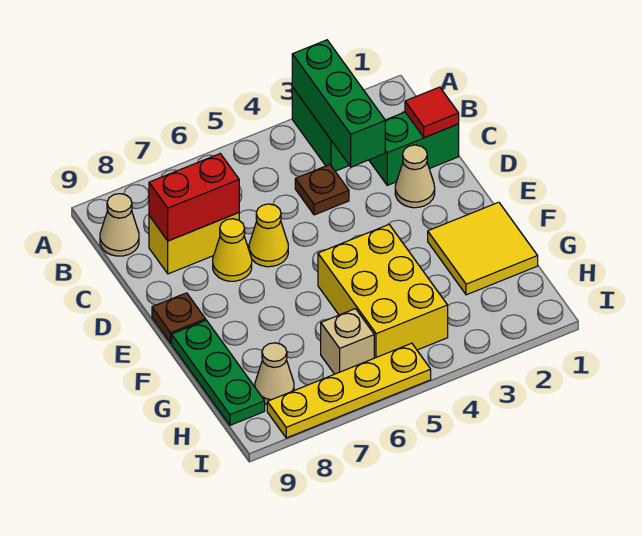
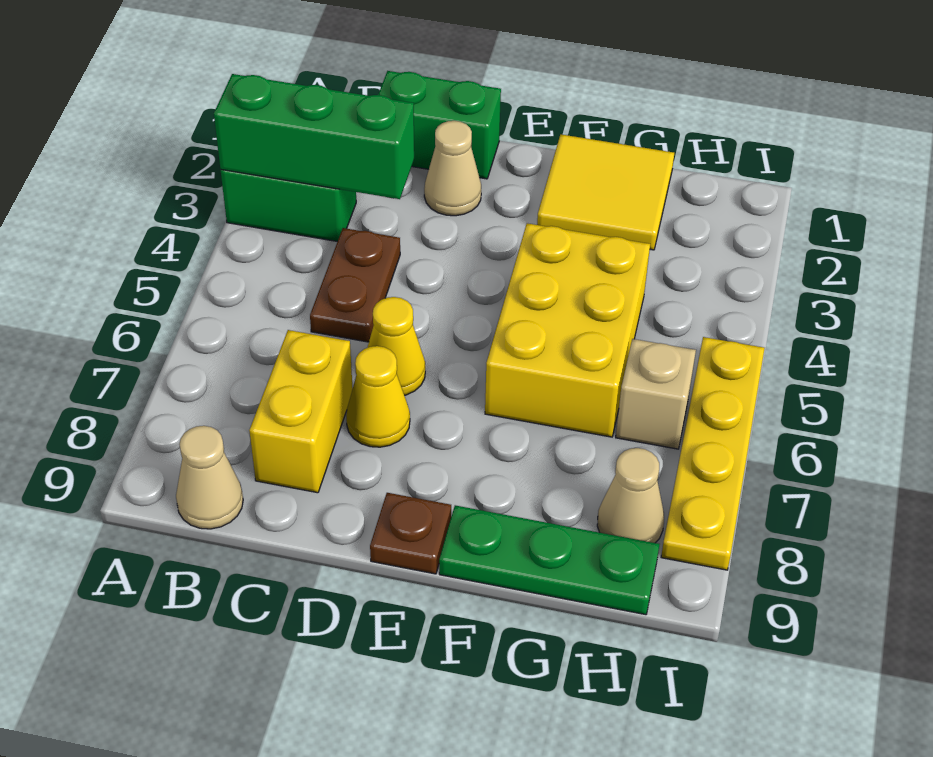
green brick C1:C2 level 1 -> green brick C1:D1 level 1
red tile C1 level 2 -> none
brown plate C4 level 1 -> brown plate C4:C5 level 1
red brick C7:C8 level 2 -> none
yellow brick F4:H5 level 1 -> yellow brick F4:G6 level 1

